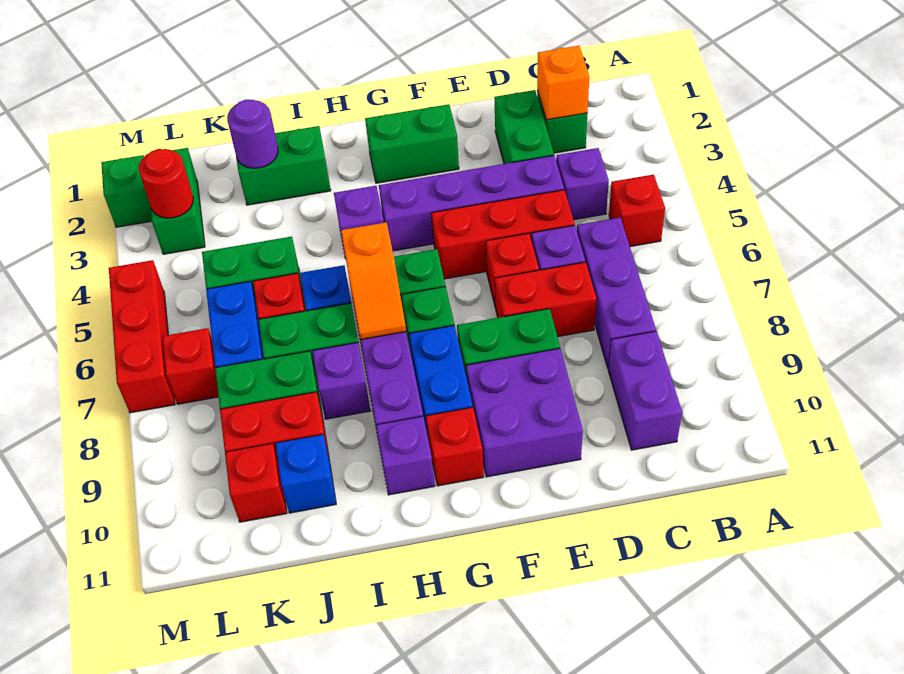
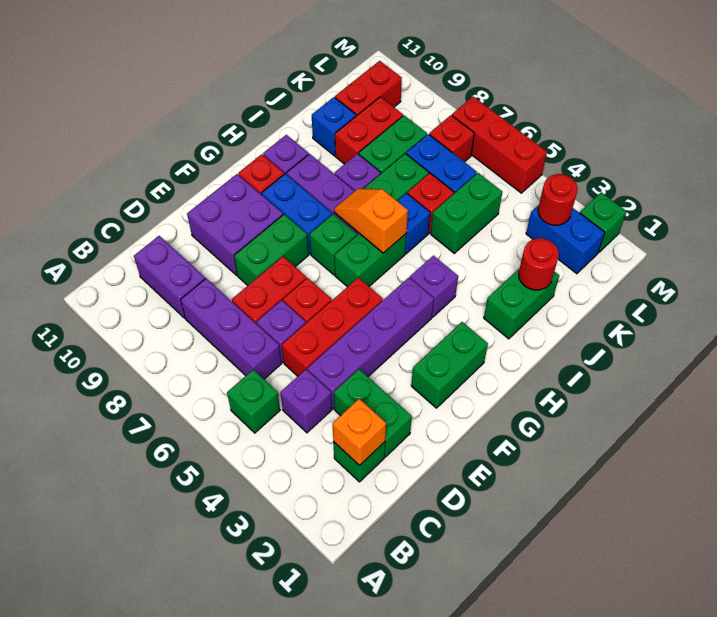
red brick B5 level 1 -> green brick B5 level 1
purple round brick J2 level 2 -> red round brick J2 level 2
red brick K10 level 1 -> red brick K10:L10 level 1
green brick L2:L3 level 1 -> blue brick L2:L3 level 1

